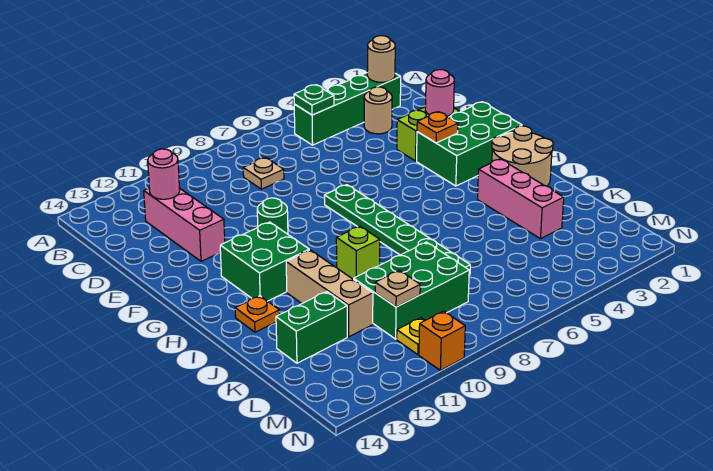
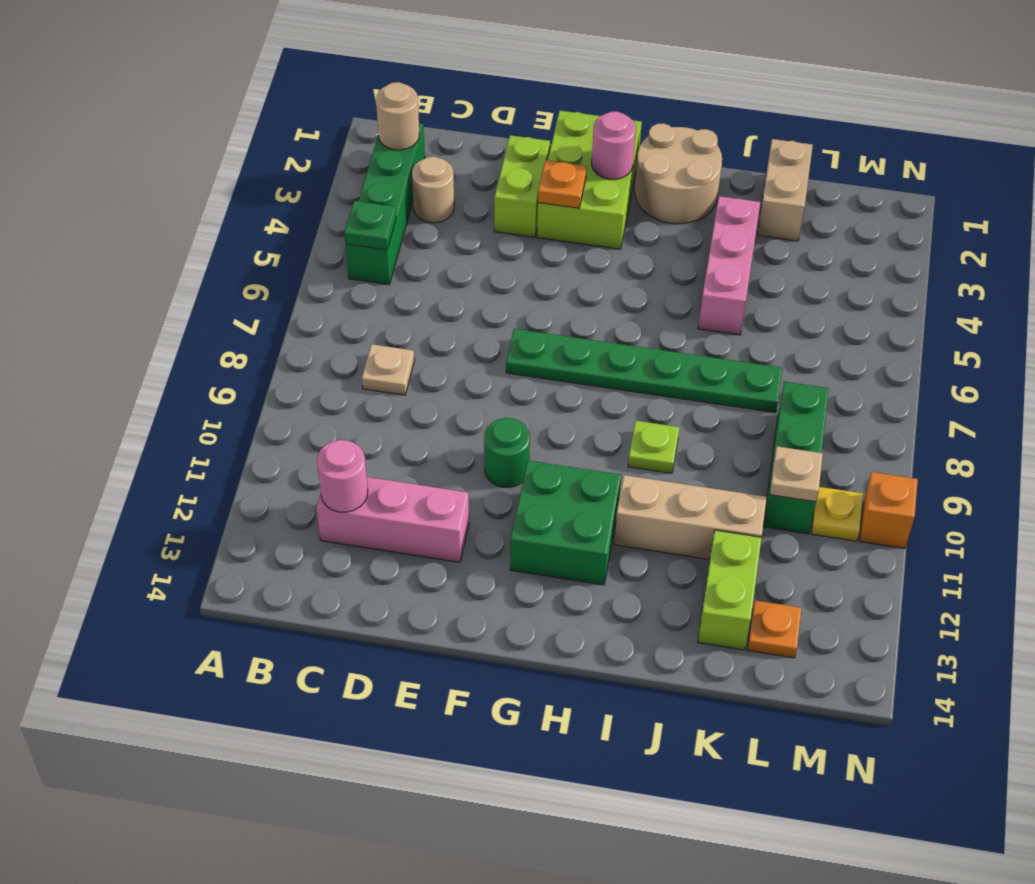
pink round brick E2 level 2 -> pink round brick G2 level 2
green brick F1:G3 level 1 -> lime brick F1:G3 level 1
pink brick I3:K3 level 1 -> pink brick J3:J5 level 1
lime brick I9 level 1 -> lime plate I9 level 1
orange plate I13 level 1 -> orange plate L13 level 1
none -> tan brick K1:K2 level 1
green brick K8:L10 level 1 -> green brick L8:L10 level 1
green brick K12:K13 level 1 -> lime brick K12:K13 level 1

